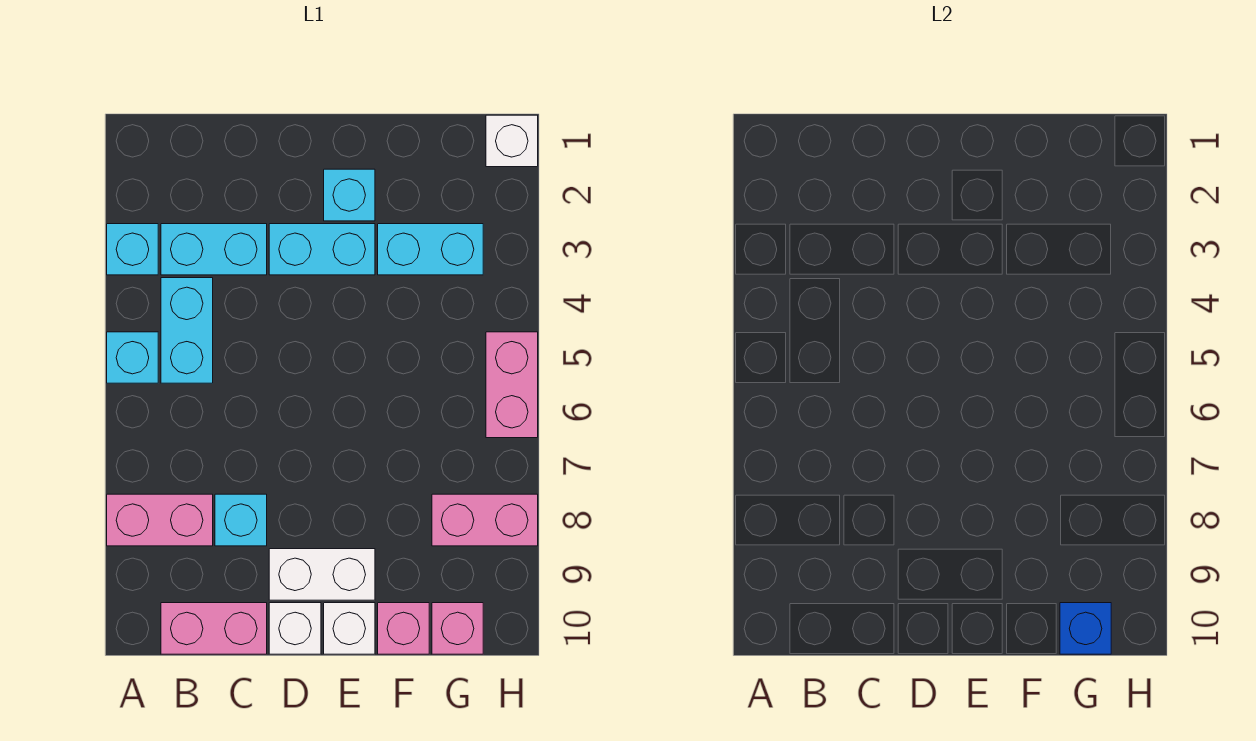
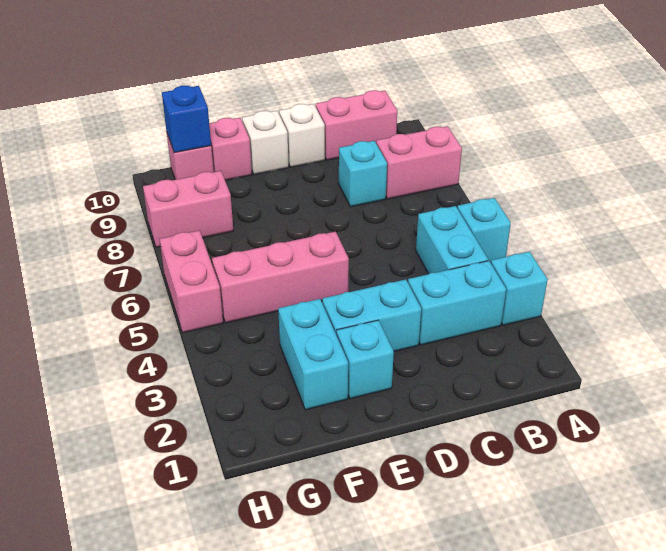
white brick D9:E9 level 1 -> none
none -> pink brick E5:G5 level 1
cyan brick F3:G3 level 1 -> cyan brick F2:F3 level 1
white brick H1 level 1 -> none

